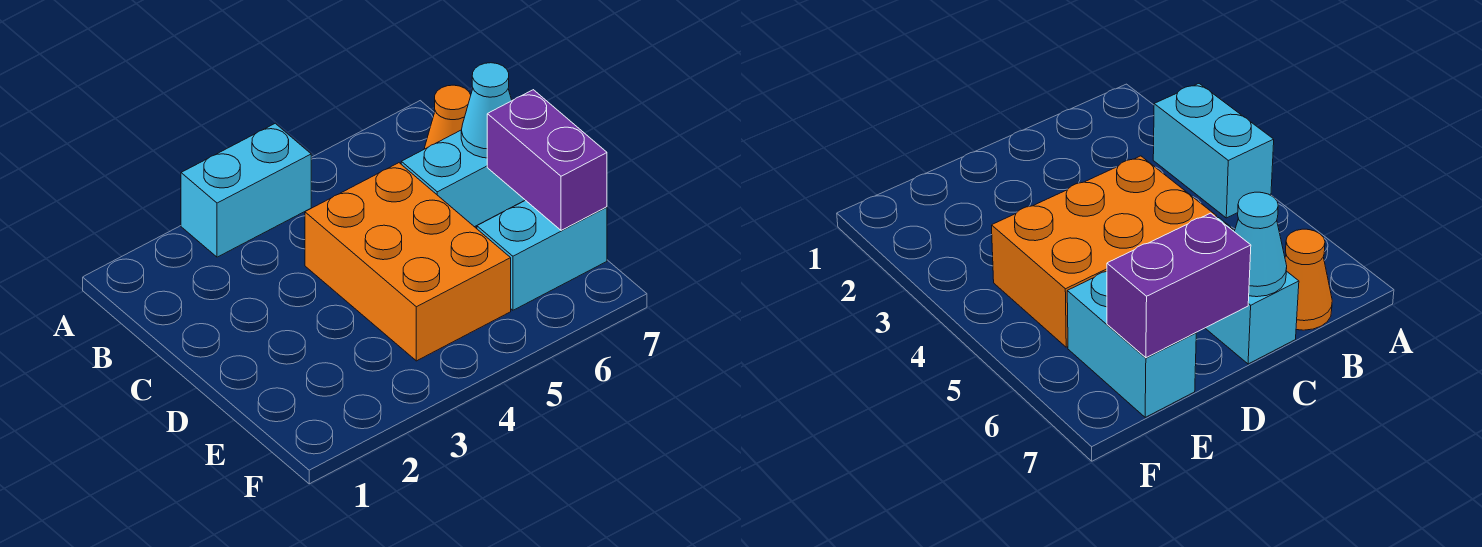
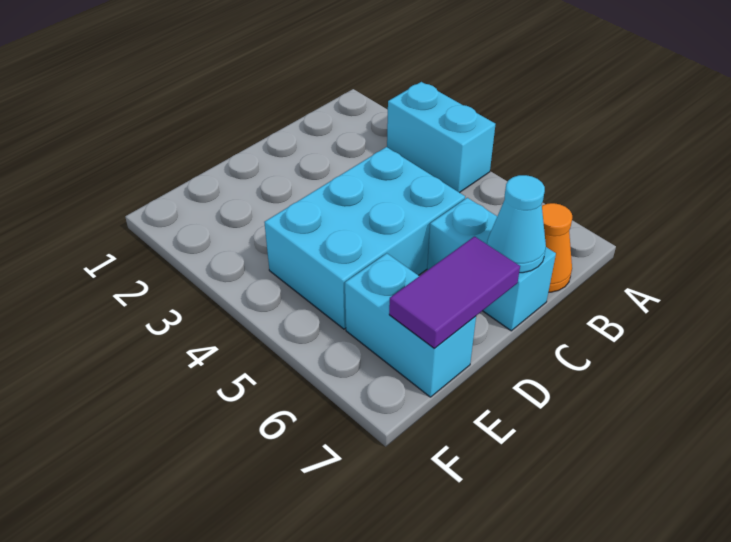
orange brick C4:E5 level 1 -> cyan brick C4:E5 level 1
purple brick D7:E7 level 2 -> purple tile D7:E7 level 2

